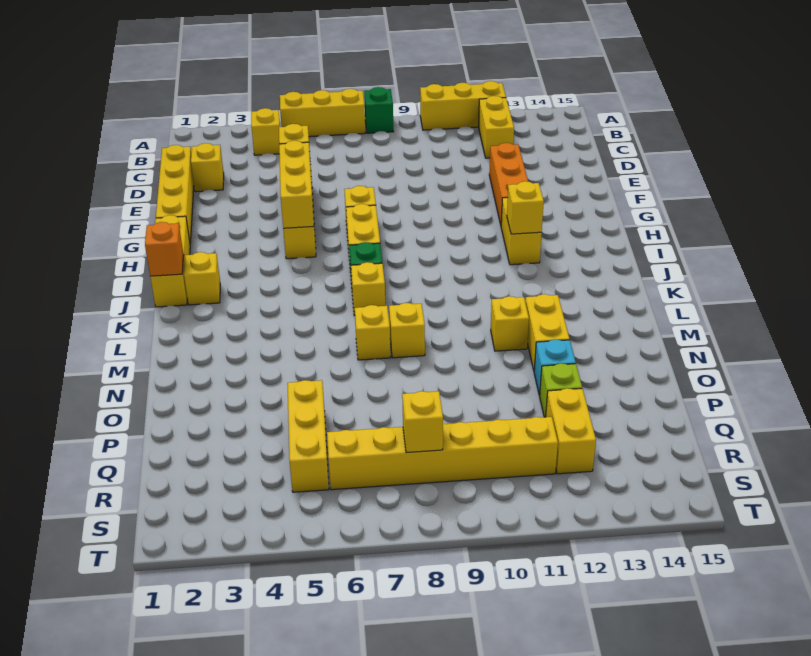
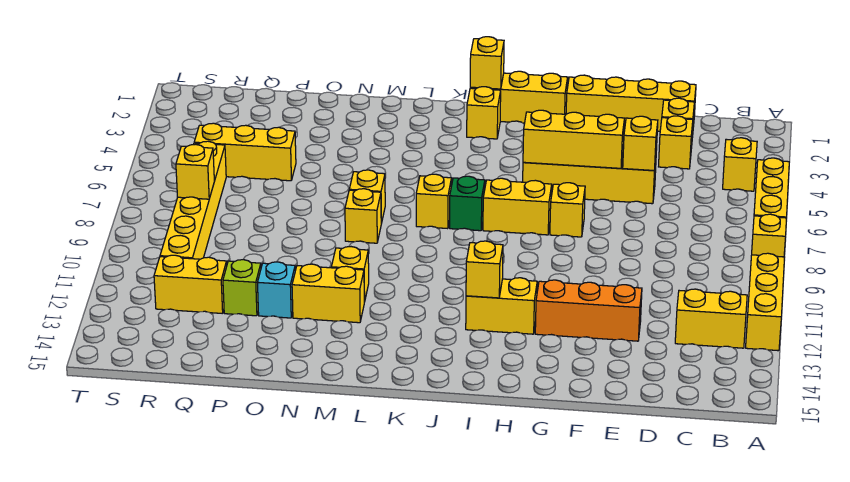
green brick A8 level 1 -> yellow brick A8 level 1
none -> yellow brick D3 level 1
orange brick J1 level 2 -> yellow brick J1 level 2

